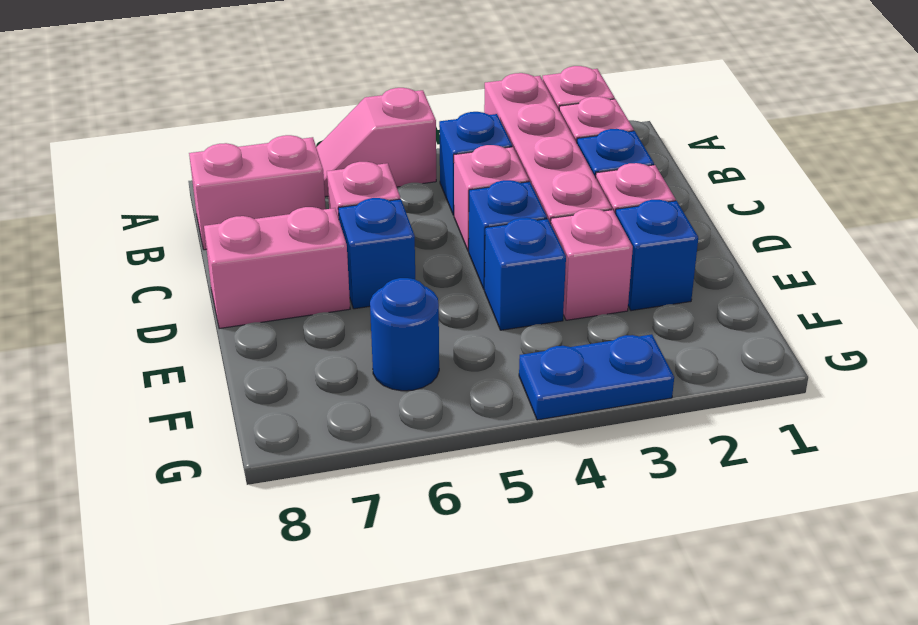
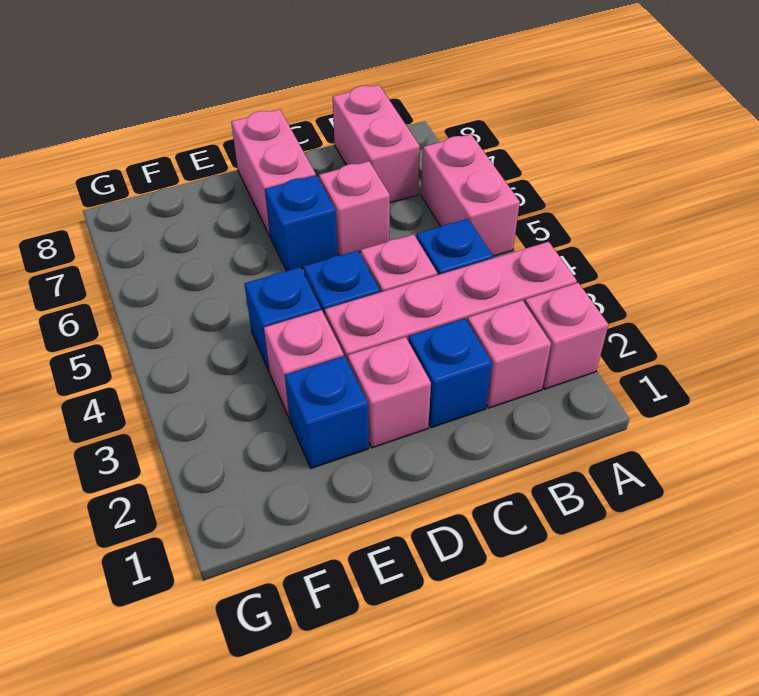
pink slope A5:A6 level 1 top 5 -> pink brick A5:A6 level 1
blue round brick F6 level 1 -> none
blue plate G3:G4 level 1 -> none

